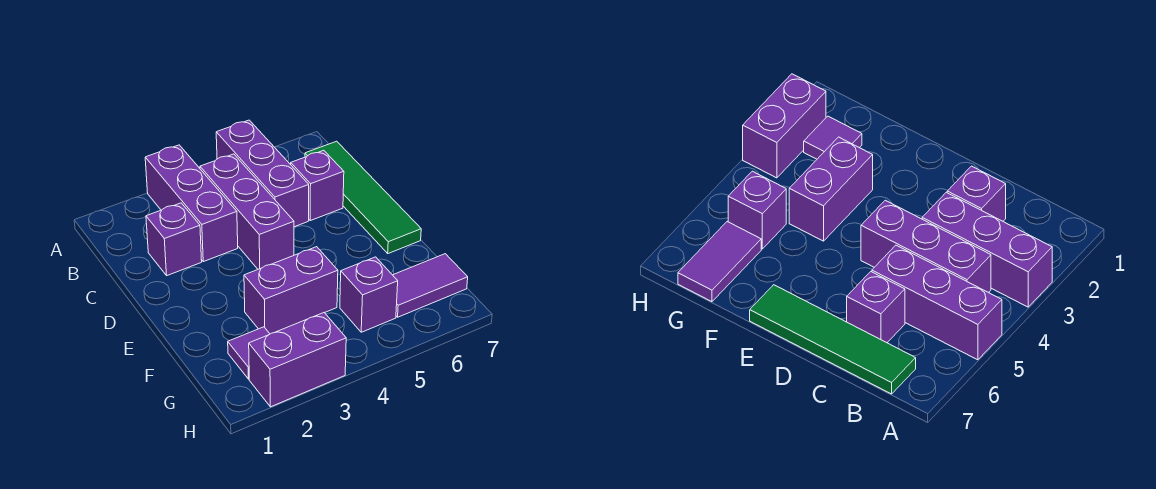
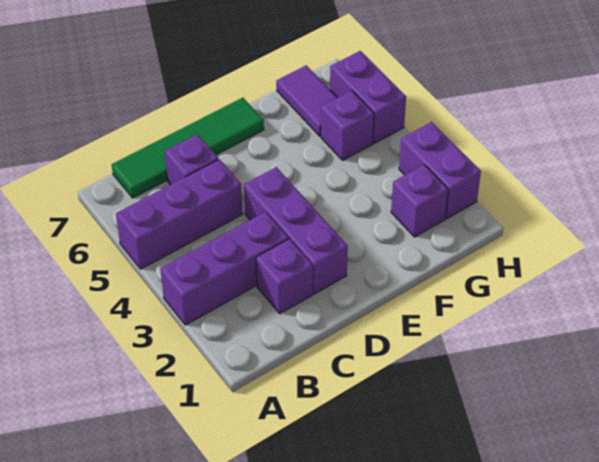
purple brick B4:D4 level 1 -> purple brick D2:D4 level 1
purple brick F3:F4 level 1 -> purple brick H5:H6 level 1
purple tile G2 level 1 -> purple brick G2 level 1

